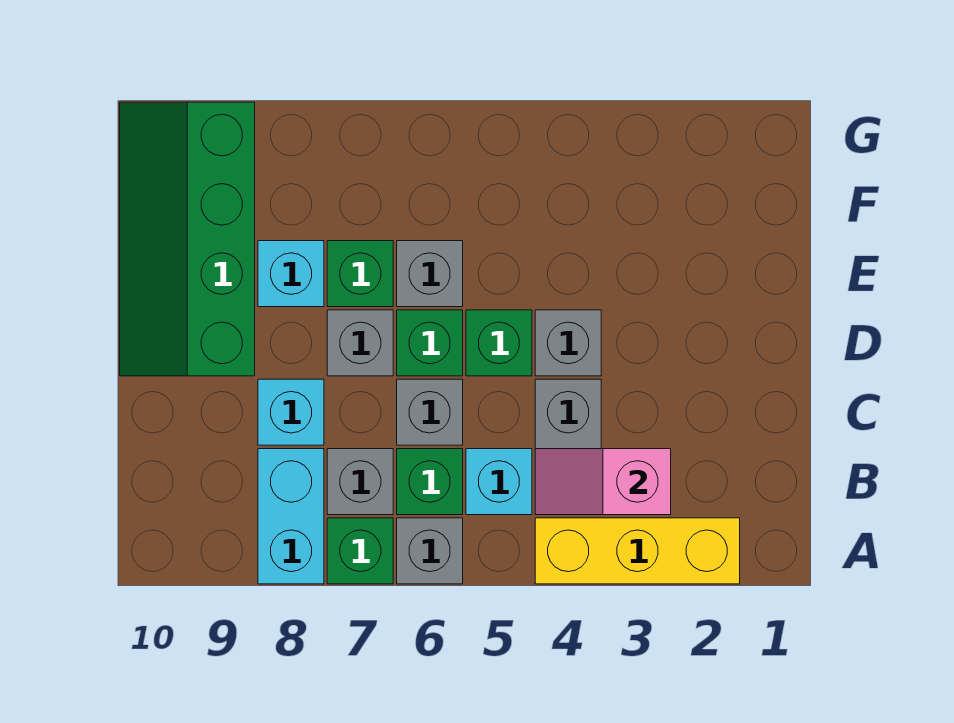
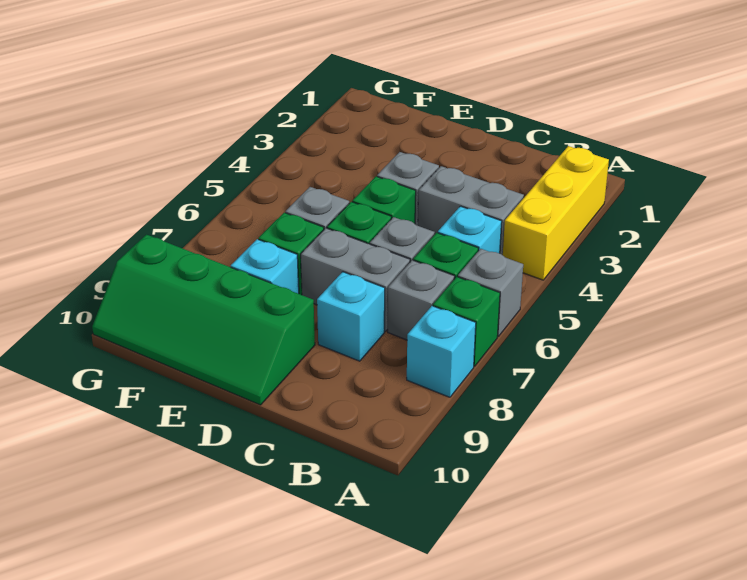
cyan brick A8:B8 level 1 -> cyan brick A8 level 1
pink slope B3:B4 level 2 top 3 -> none
grey brick D7 level 1 -> grey brick C7:D7 level 1

